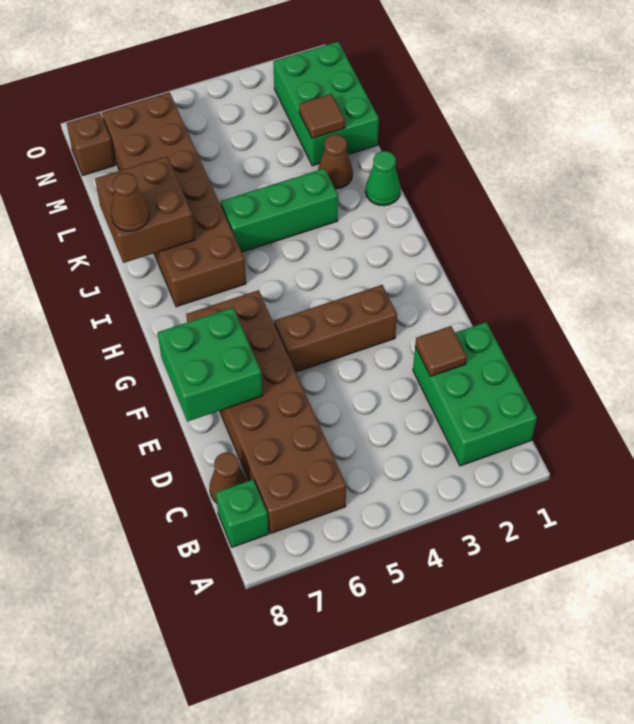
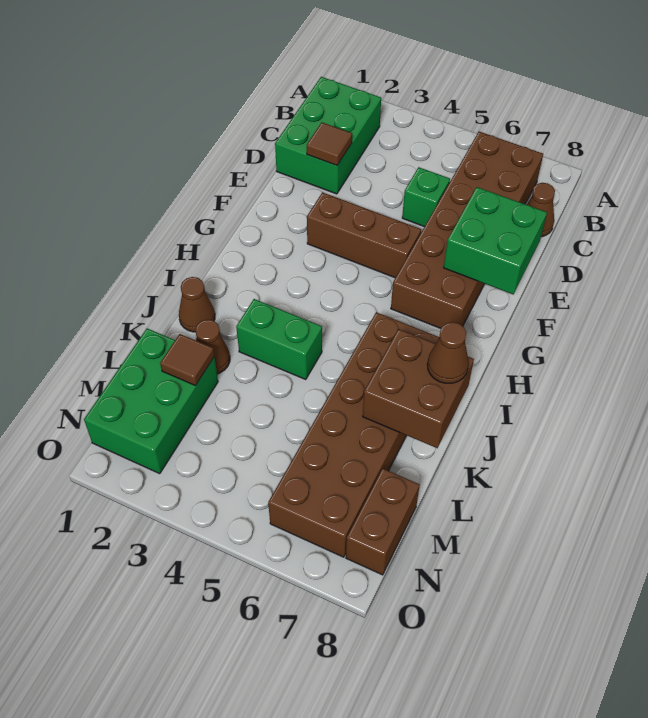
green brick B8 level 1 -> green brick D5 level 1
green cone J1 level 1 -> brown cone J1 level 1
green brick J3:J5 level 1 -> green brick J3:J4 level 1
brown brick N8 level 1 -> brown brick M8:N8 level 1

